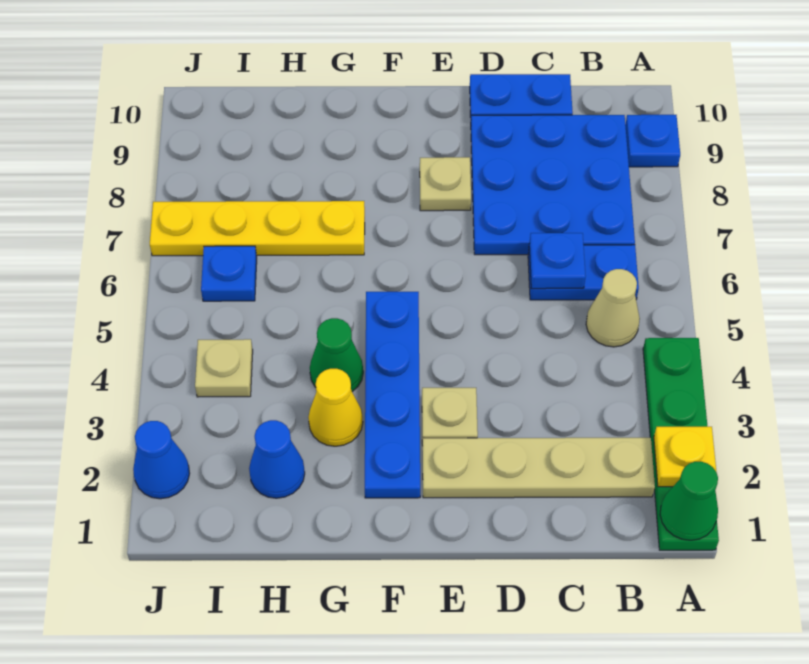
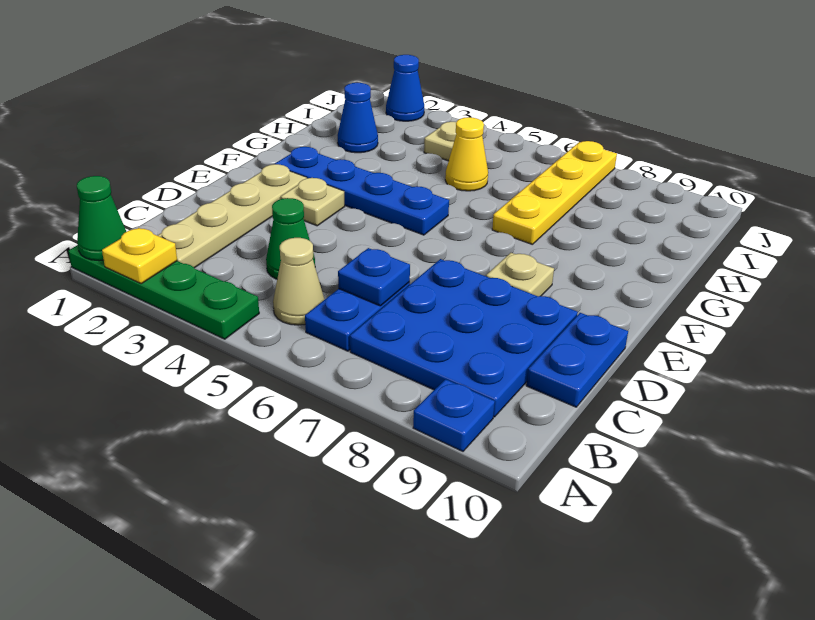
yellow cone G3 level 1 -> yellow cone H5 level 1
green cone G4 level 1 -> green cone C4 level 1
blue plate I6 level 1 -> none

